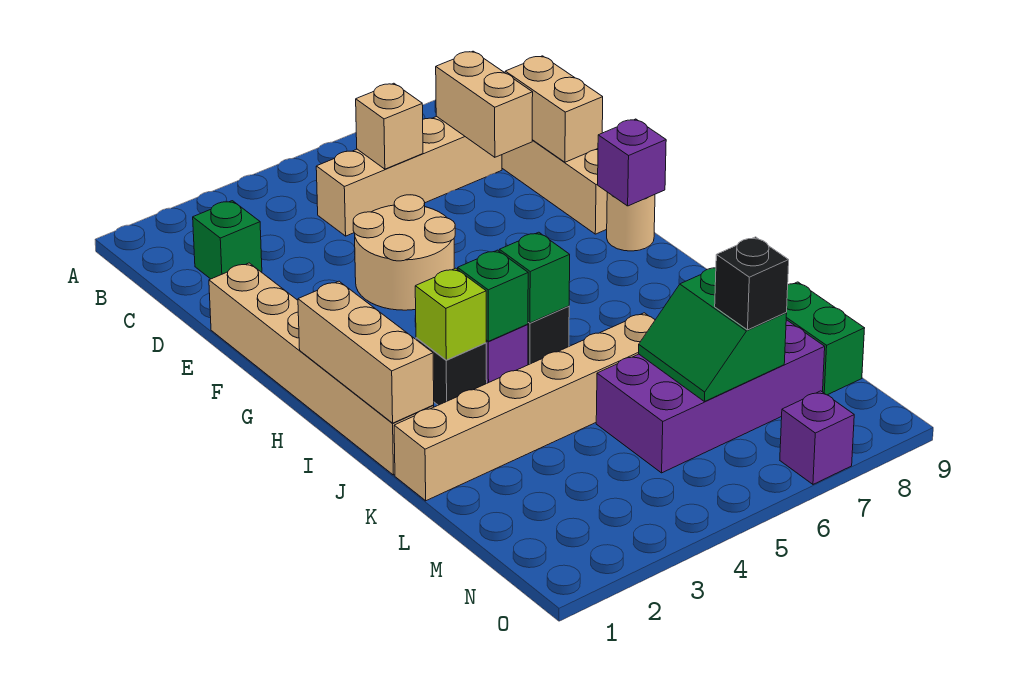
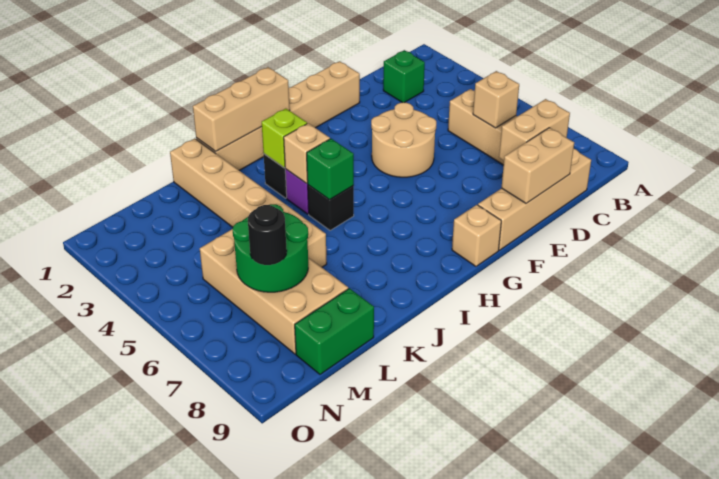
tan round brick G9 level 1 -> tan brick G9 level 1
purple brick G9 level 2 -> none
green brick I4 level 2 -> tan brick I4 level 2
purple brick L5:M8 level 1 -> tan brick L5:M8 level 1
green slope L6:M7 level 2 top 7 -> green round brick L6:M7 level 2
black brick M7 level 3 -> black round brick M7 level 3
purple brick O7 level 1 -> none

